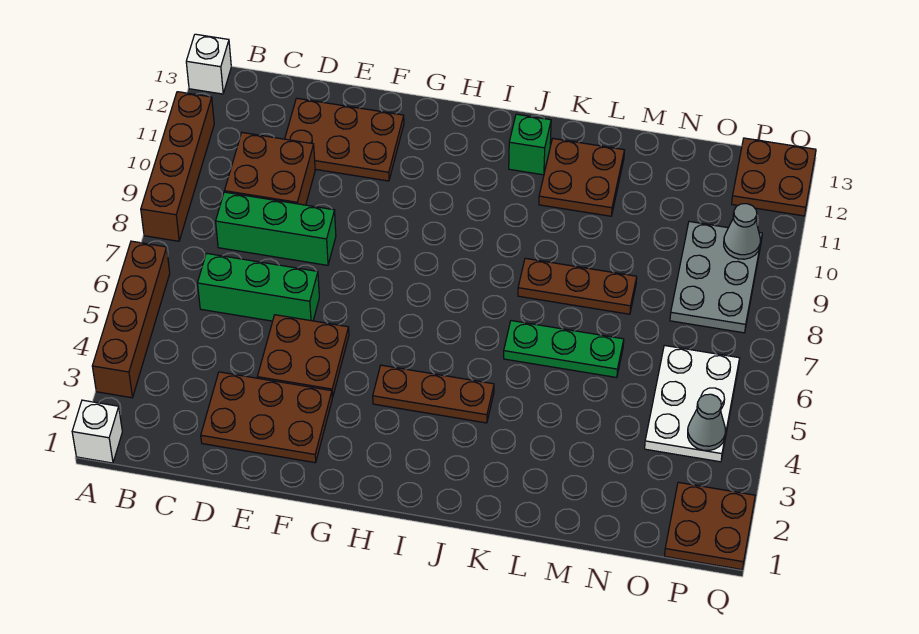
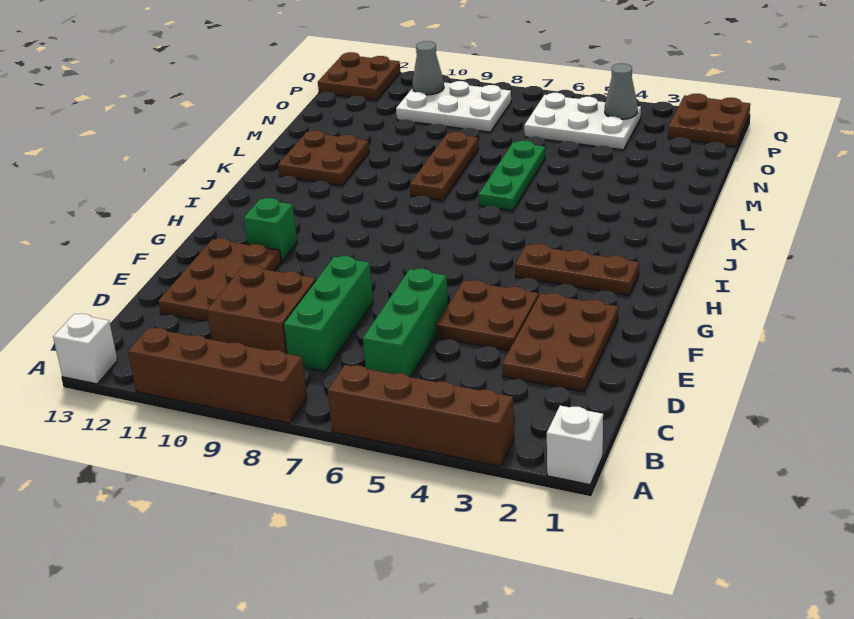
brown plate H4:J4 level 1 -> brown plate H2:H4 level 1
green brick J12 level 1 -> green brick G11 level 1
grey plate O8:P10 level 1 -> white plate O8:P10 level 1

